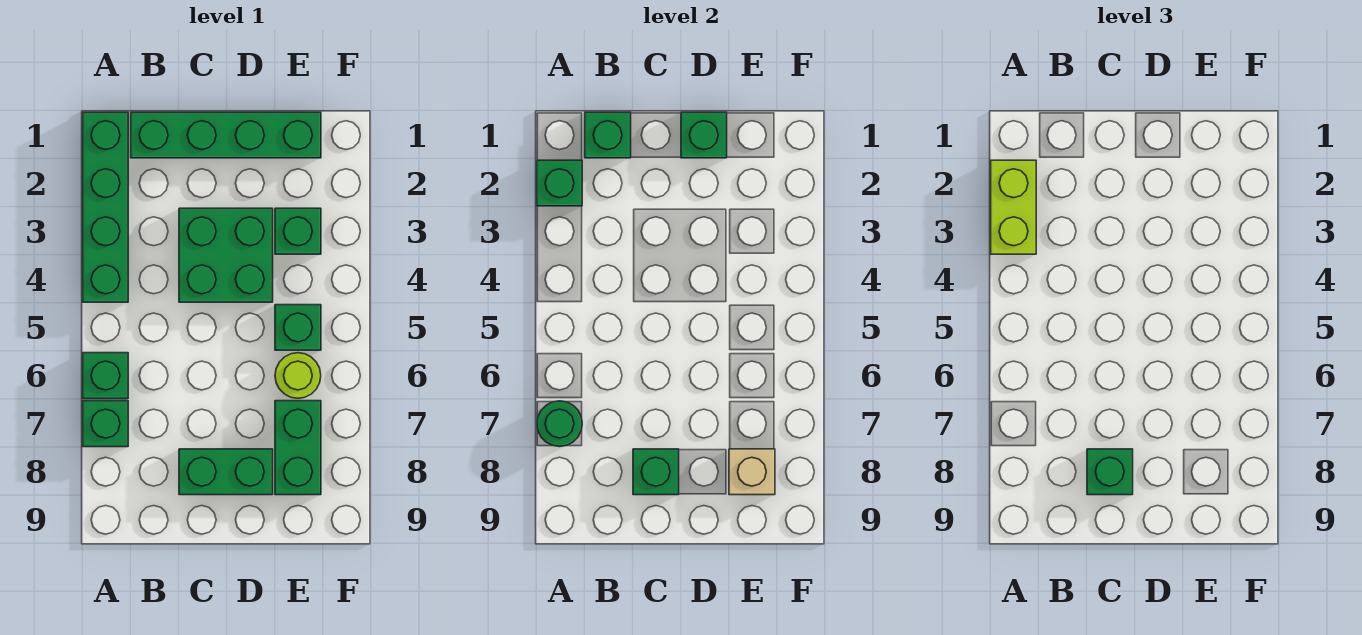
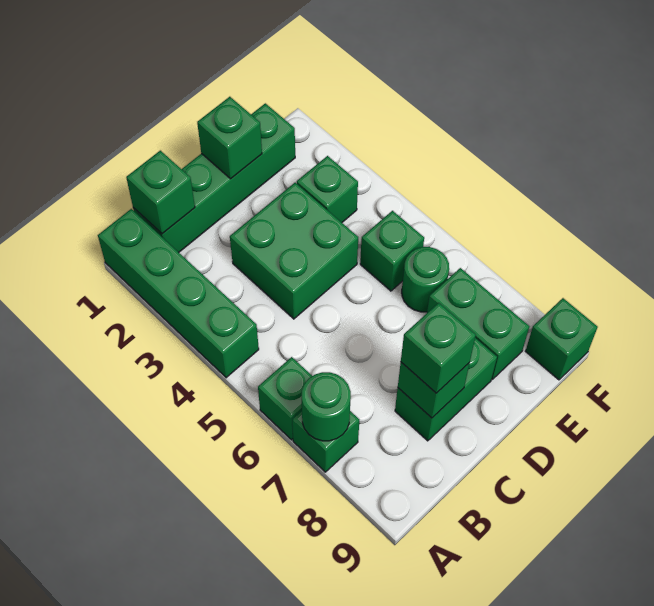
green brick A2 level 2 -> green brick F9 level 1
lime brick A2:A3 level 3 -> none
lime round brick E6 level 1 -> green round brick E6 level 1
tan brick E8 level 2 -> none

